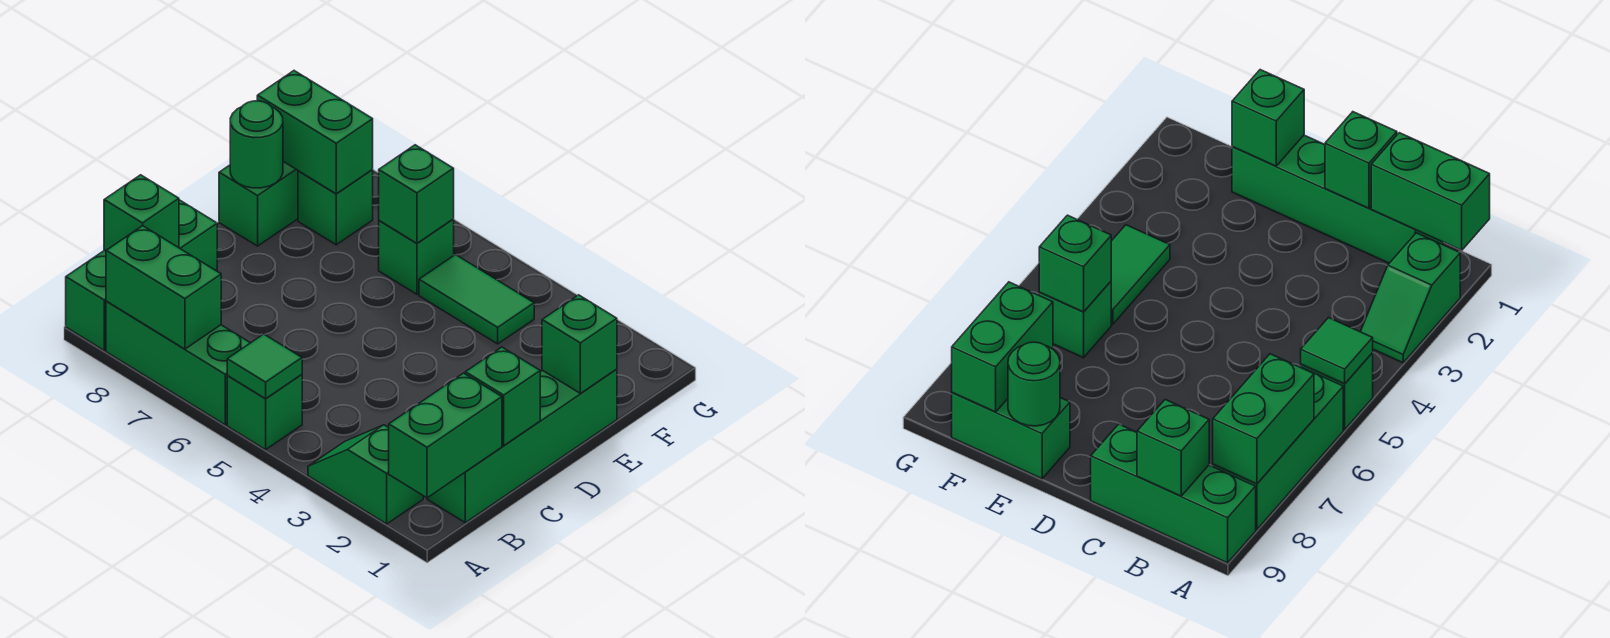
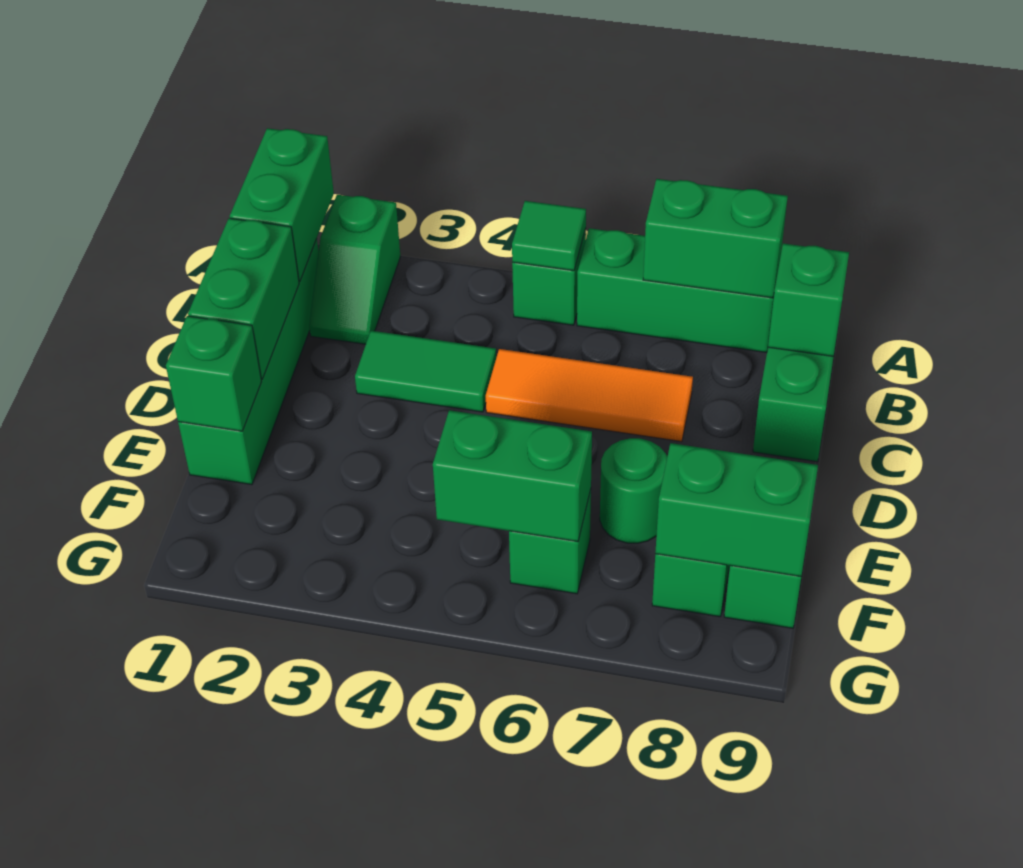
green slope A2:A3 level 1 top 2 -> green slope A2:B2 level 1 top A
green brick C1 level 2 -> green brick C1:D1 level 2
none -> orange tile C5:C7 level 1
green round brick E9 level 2 -> green round brick E7 level 1
green tile F4:F5 level 1 -> green tile C3:C4 level 1
green brick F6 level 2 -> green brick F5:F6 level 2

